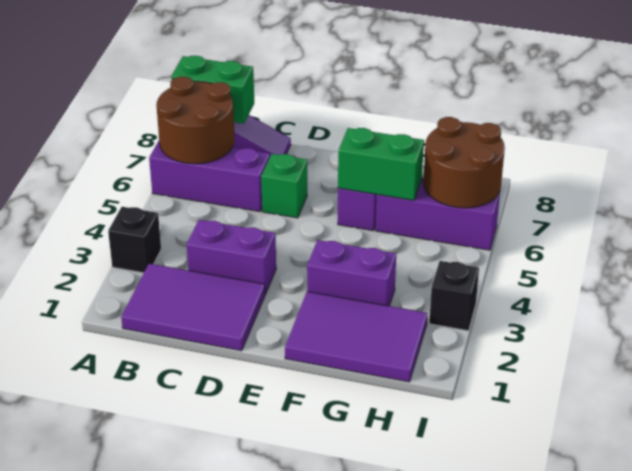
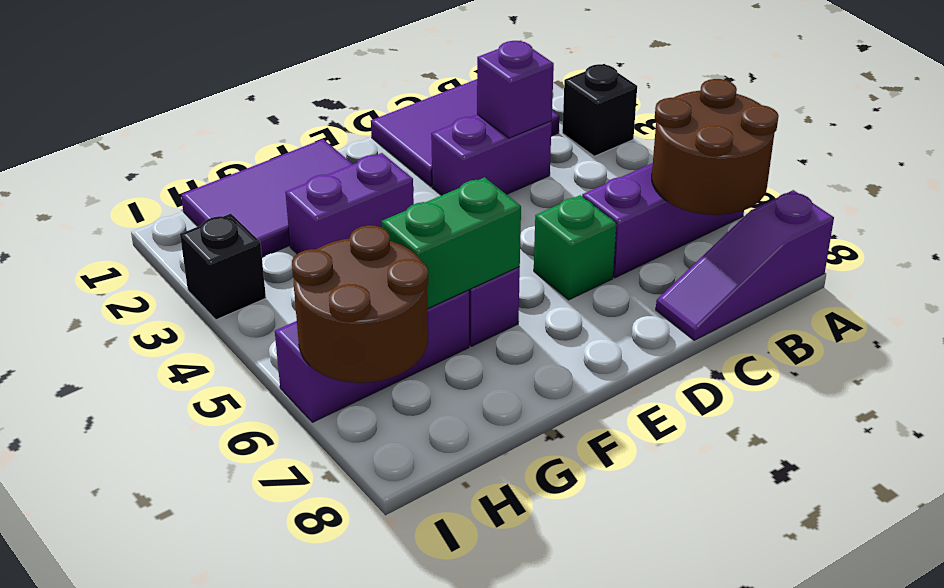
green brick A8:B8 level 2 -> none
none -> purple brick C3 level 2

